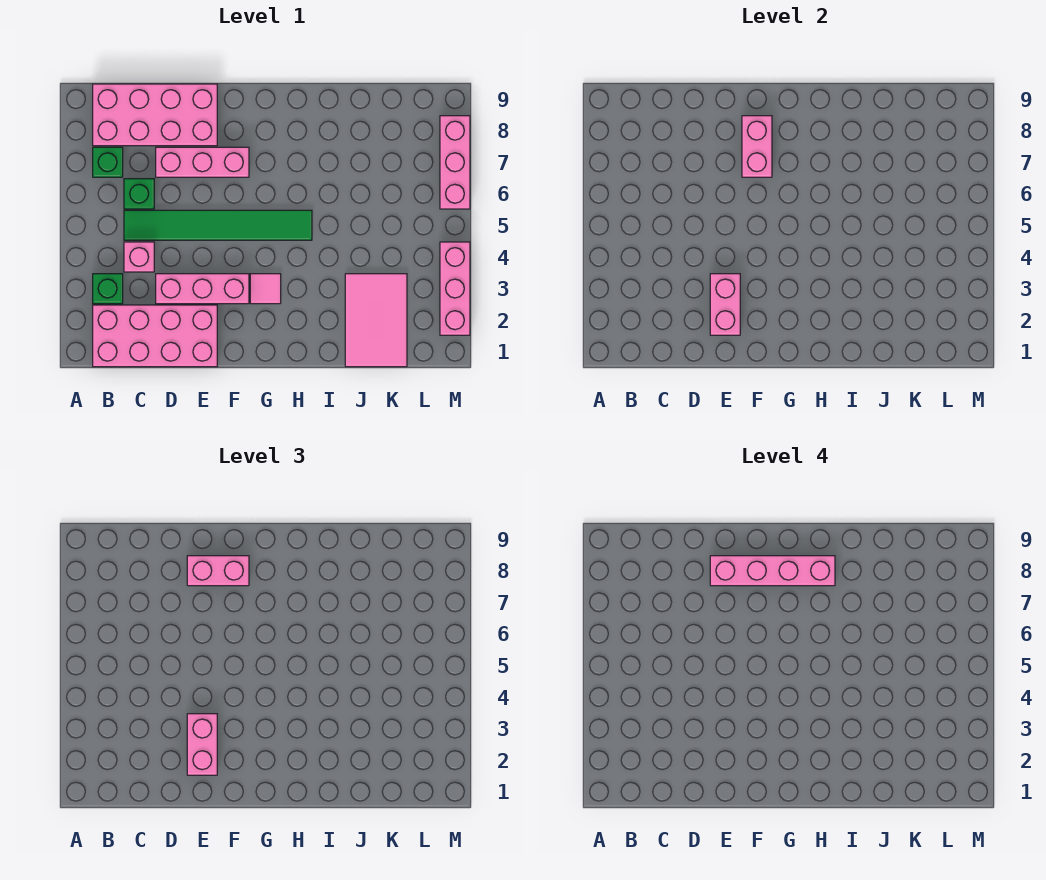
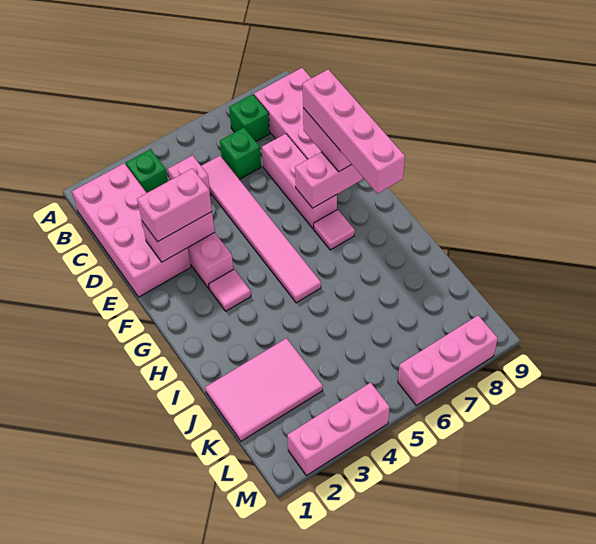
green tile C5:H5 level 1 -> pink tile C5:H5 level 1
none -> pink tile G7 level 1

